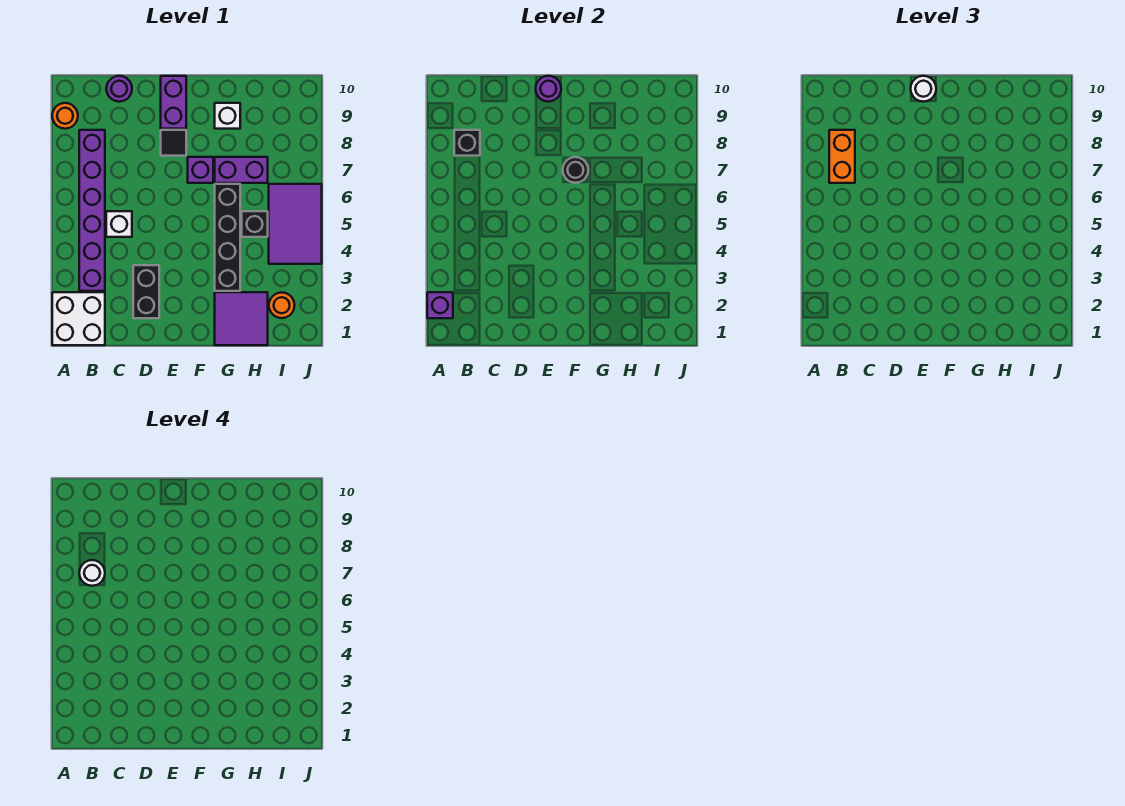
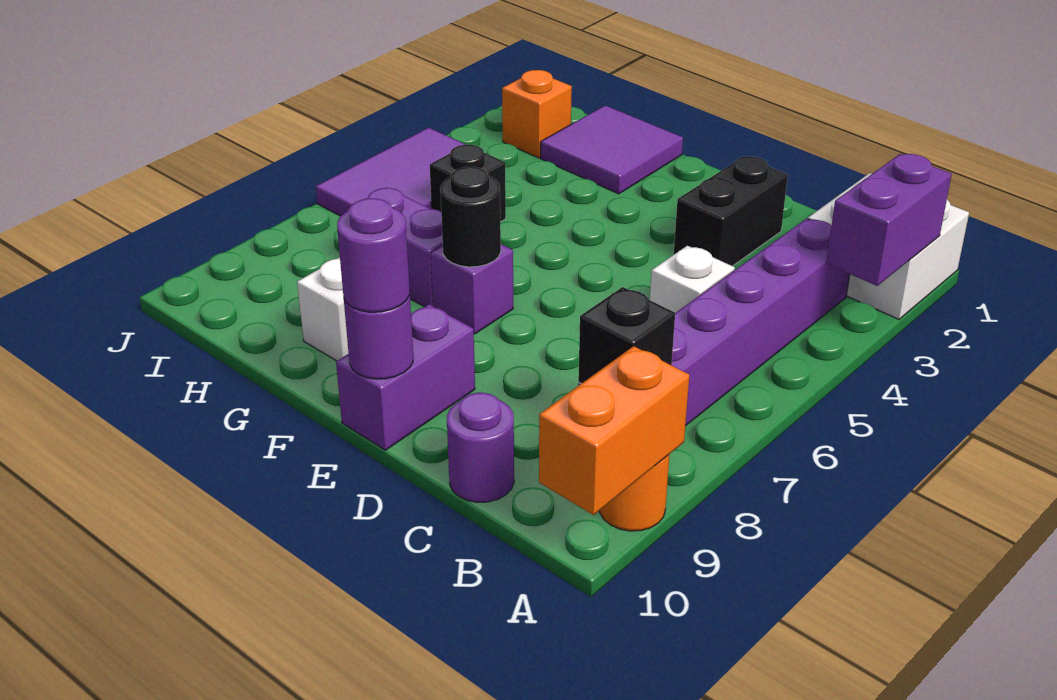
purple brick A2 level 2 -> purple brick A2:A3 level 2
orange brick B7:B8 level 3 -> orange brick A9:A10 level 2
white round brick B7 level 4 -> none
black tile E8 level 1 -> none
white round brick E10 level 3 -> purple round brick E10 level 3
black brick G3:G6 level 1 -> none
orange round brick I2 level 1 -> orange brick I2 level 1

